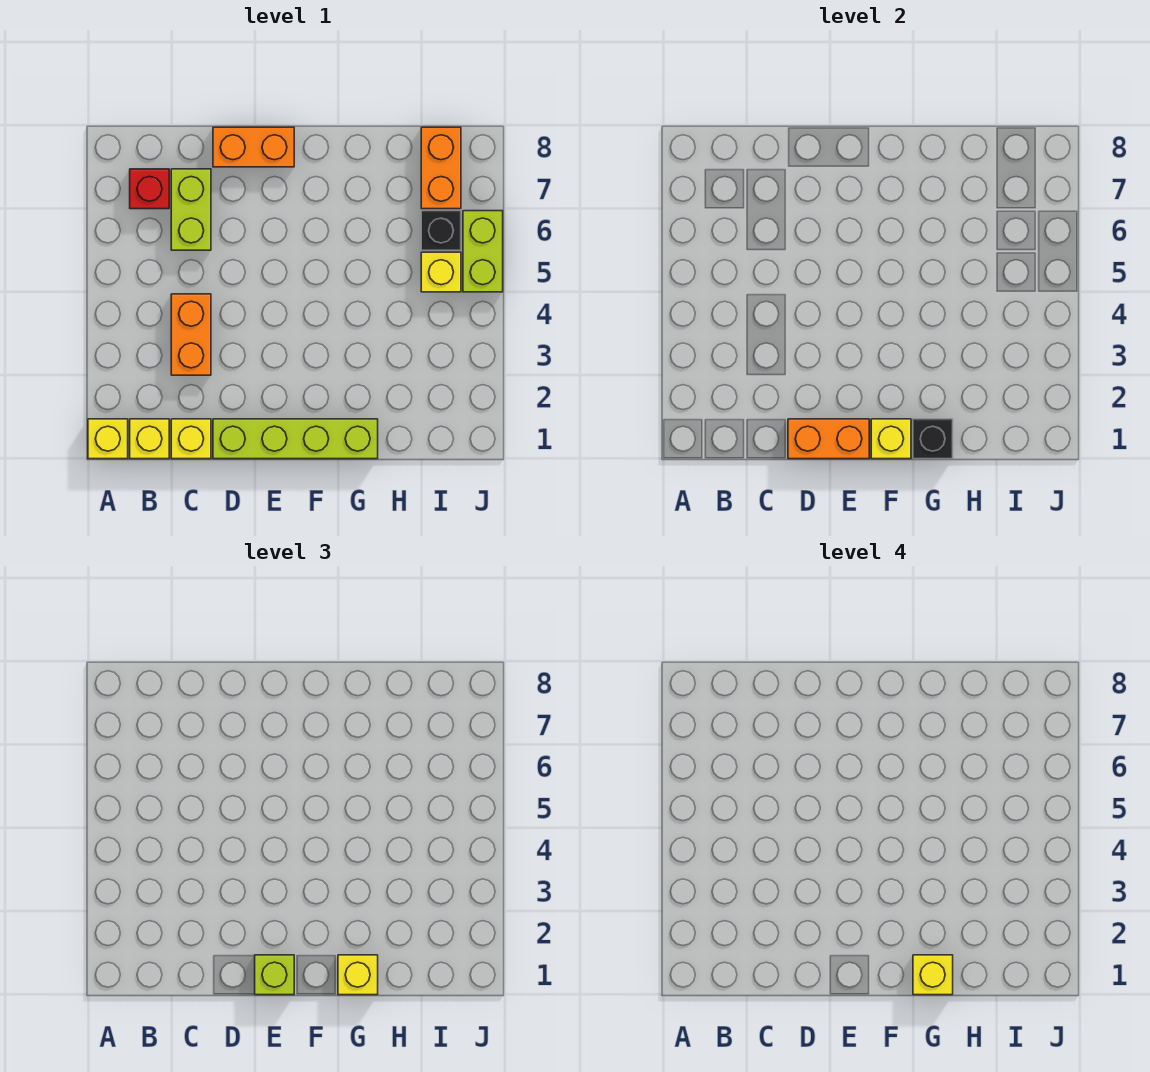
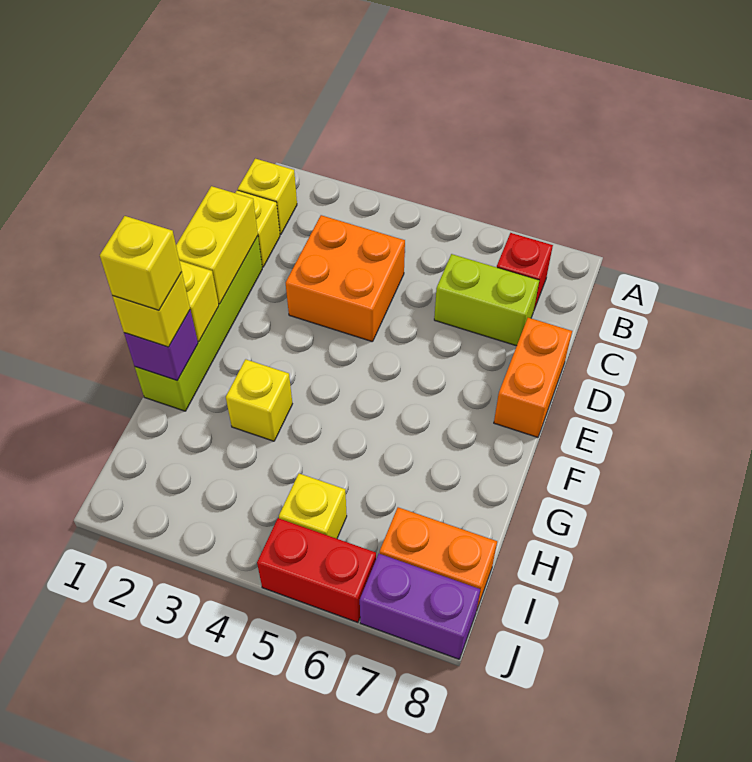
yellow brick A1 level 1 -> yellow brick G3 level 1
orange brick C3:C4 level 1 -> orange brick C3:D4 level 1
orange brick D1:E1 level 2 -> yellow brick D1:E1 level 2
lime brick E1 level 3 -> none
black brick G1 level 2 -> purple brick G1 level 2
black brick I6 level 1 -> none
lime brick J5:J6 level 1 -> red brick J5:J6 level 1
none -> purple brick J7:J8 level 1

